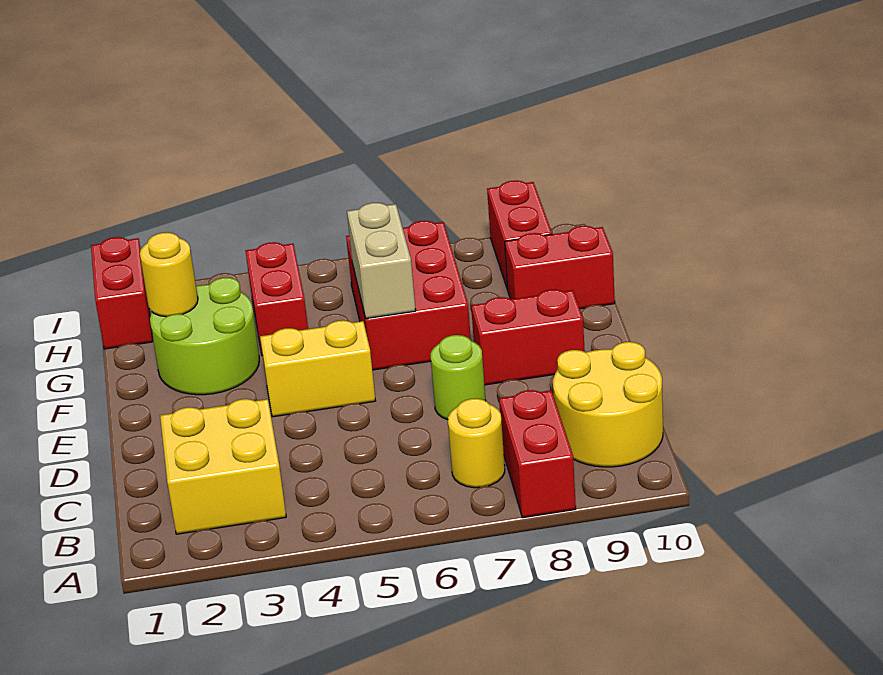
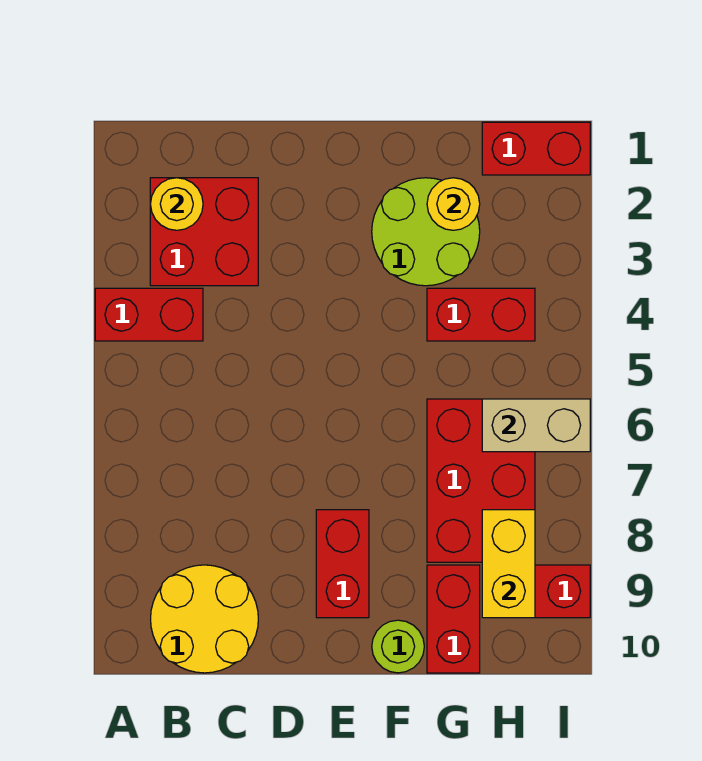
red brick A8:B8 level 1 -> red brick A4:B4 level 1
yellow brick B2:C3 level 1 -> red brick B2:C3 level 1
yellow round brick B7 level 1 -> yellow round brick B2 level 2
lime round brick D7 level 1 -> lime round brick F10 level 1
yellow brick E4:E5 level 1 -> yellow brick H8:H9 level 2
red brick F6:H7 level 1 -> red brick G6:H8 level 1
tan brick F6:G6 level 2 -> tan brick H6:I6 level 2

